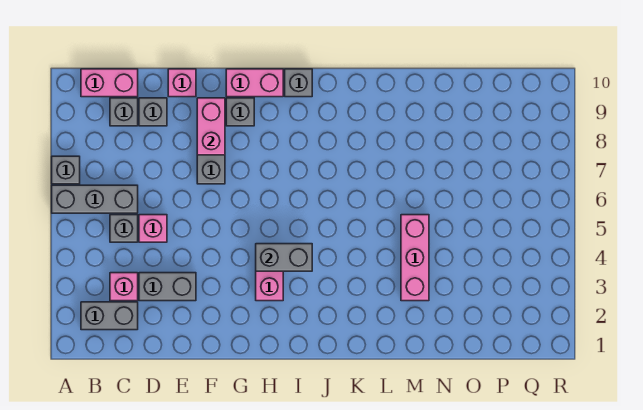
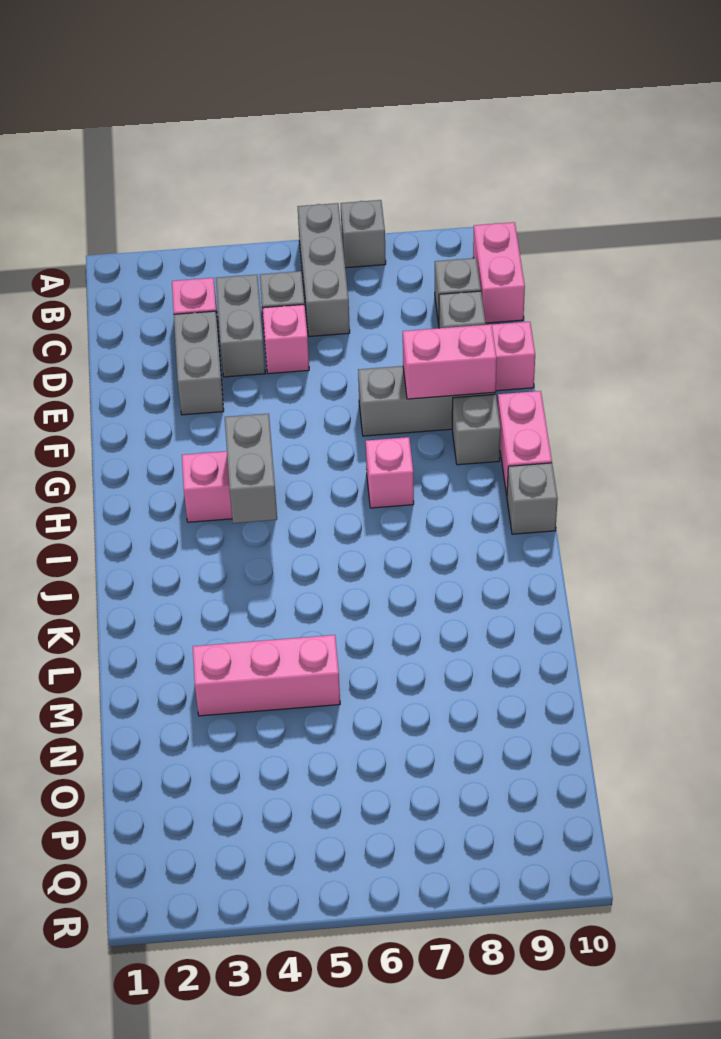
grey brick B2:C2 level 1 -> grey brick C4:D4 level 1
none -> pink brick H7 level 1

